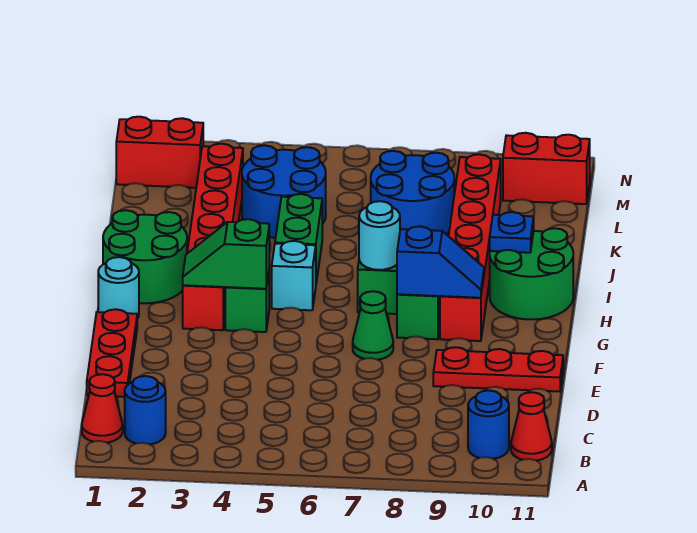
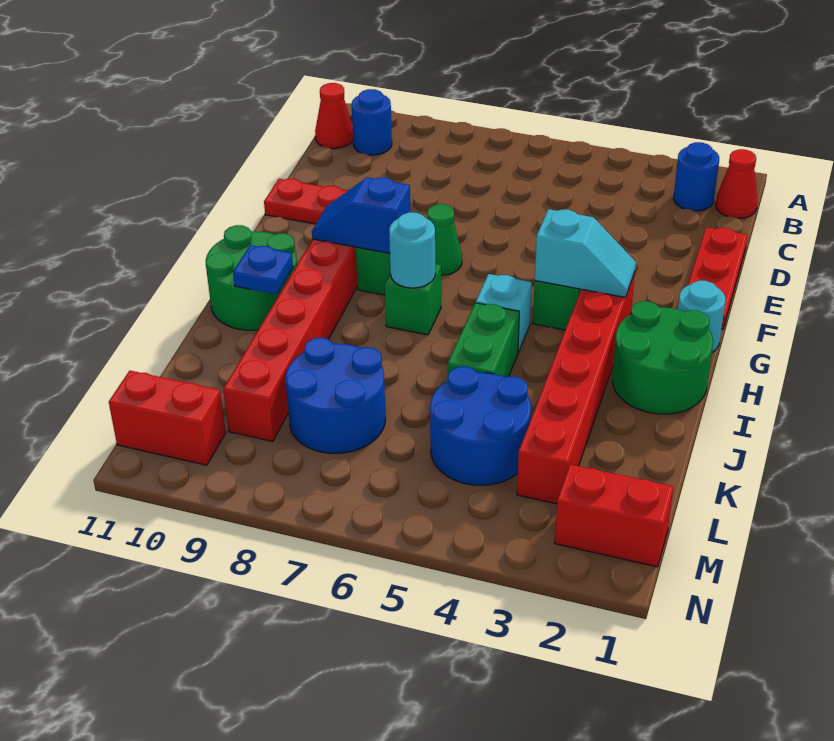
green slope G3:G4 level 2 top 4 -> cyan slope G3:G4 level 2 top 4

